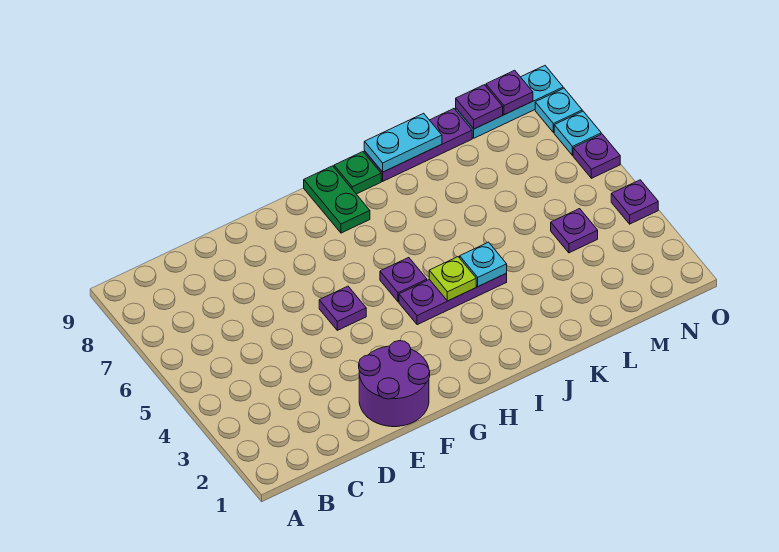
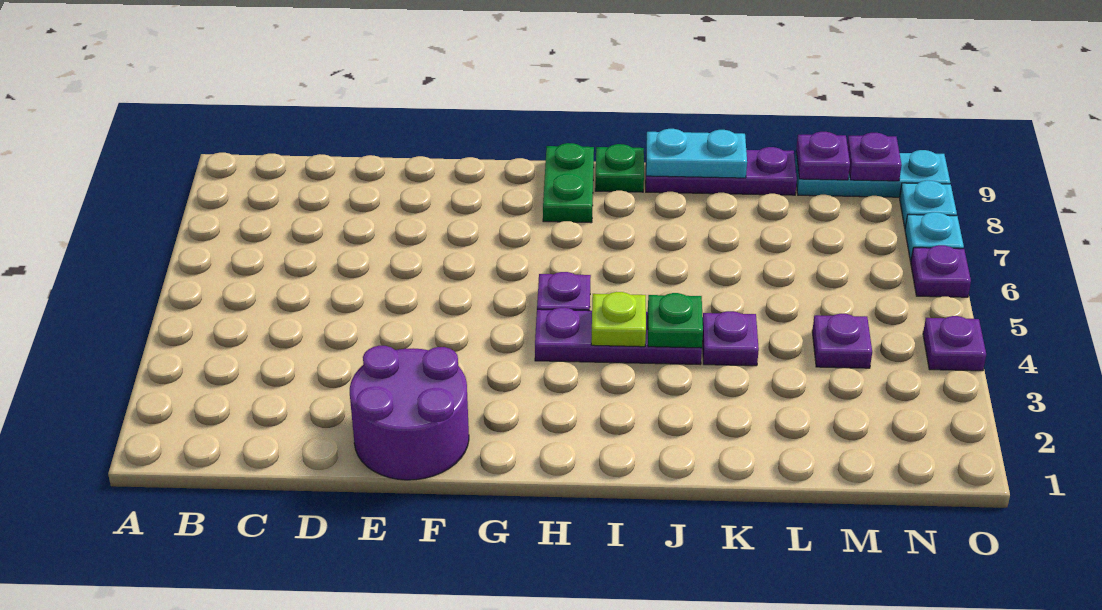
purple plate F5 level 1 -> purple plate K4 level 1
cyan plate J4 level 2 -> green plate J4 level 2

